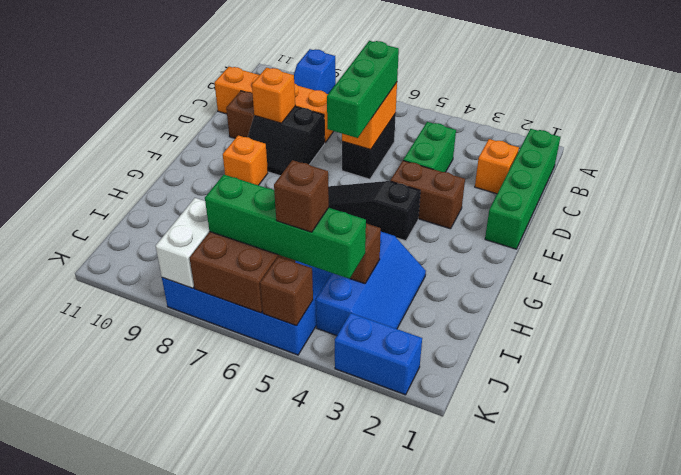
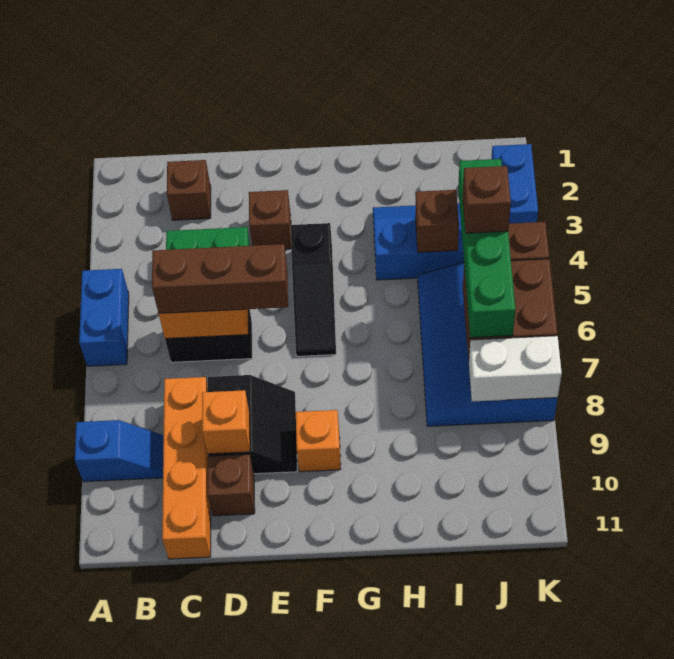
none -> blue brick A5:A6 level 1
green brick B1:E1 level 1 -> none
orange brick C2 level 1 -> brown brick C2 level 1
green brick C6:E6 level 3 -> brown brick C6:E6 level 3
brown brick E3:E4 level 1 -> brown brick E3 level 1

